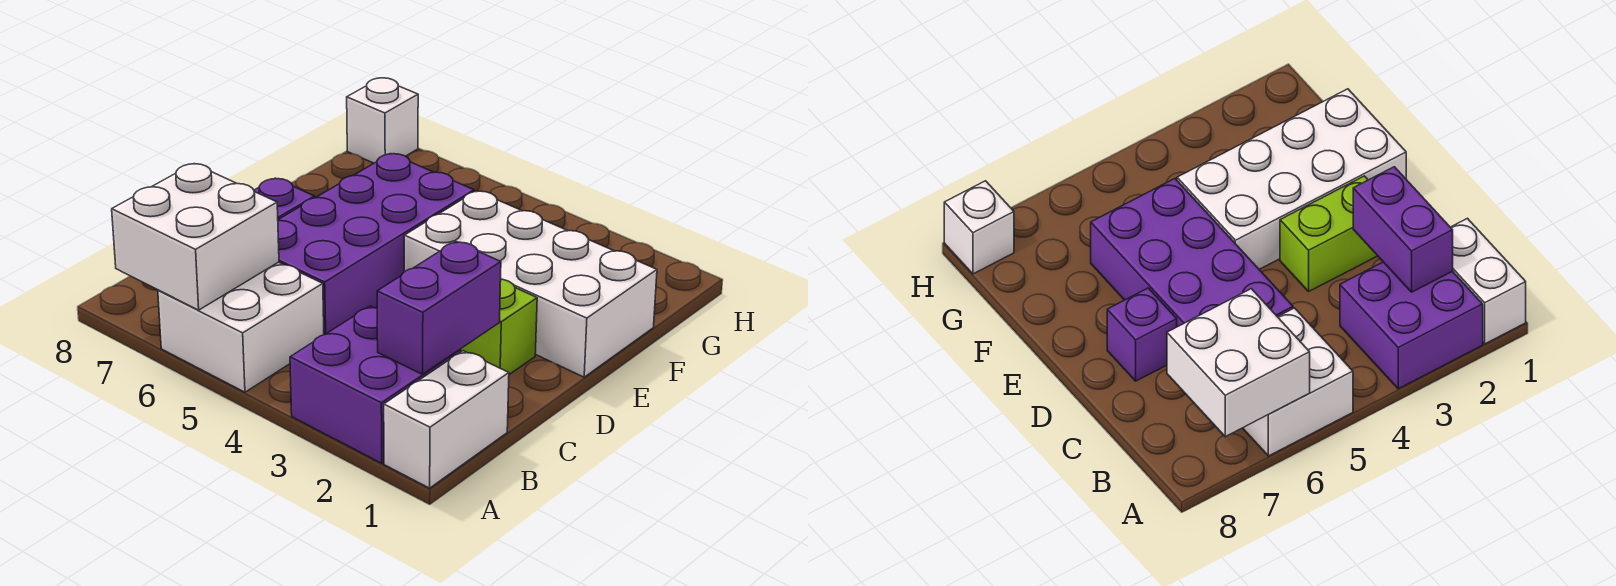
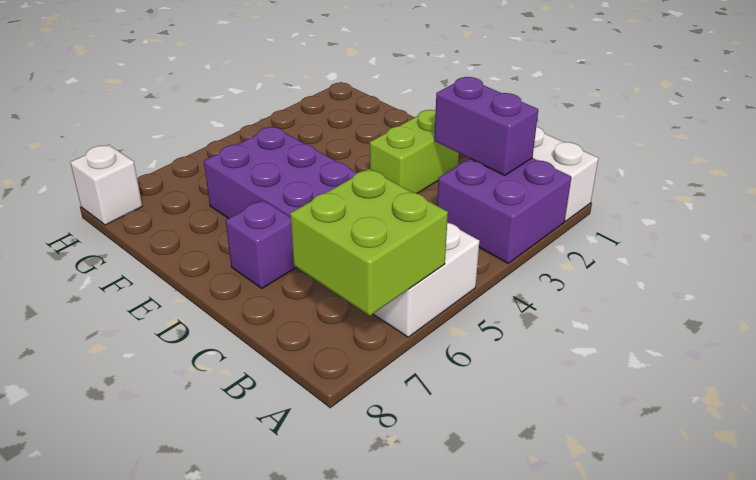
white brick A6:B7 level 2 -> lime brick A6:B7 level 2
white brick E1:F4 level 1 -> none

